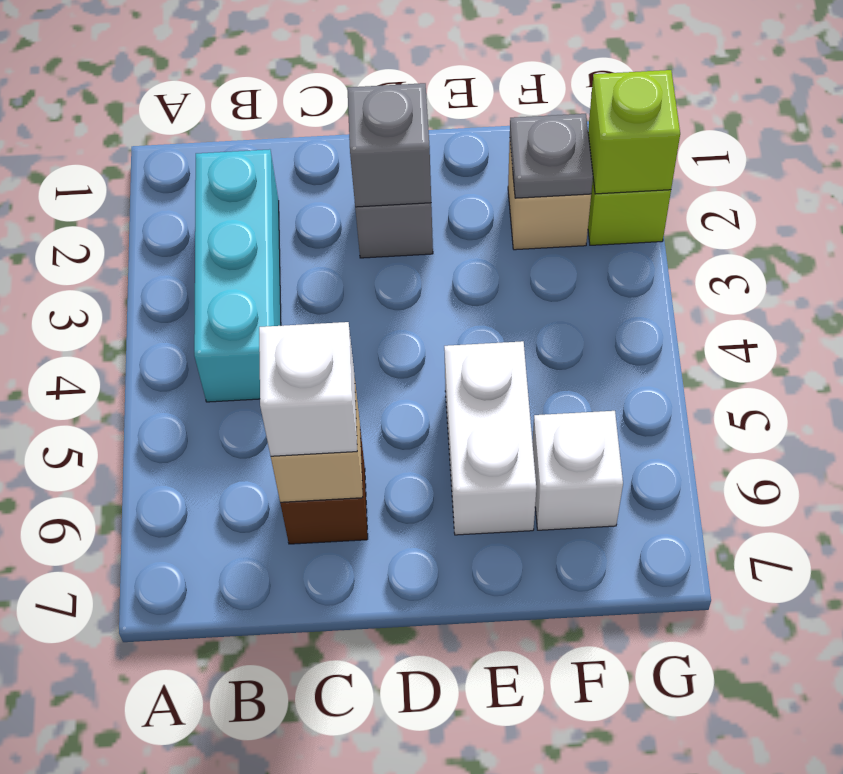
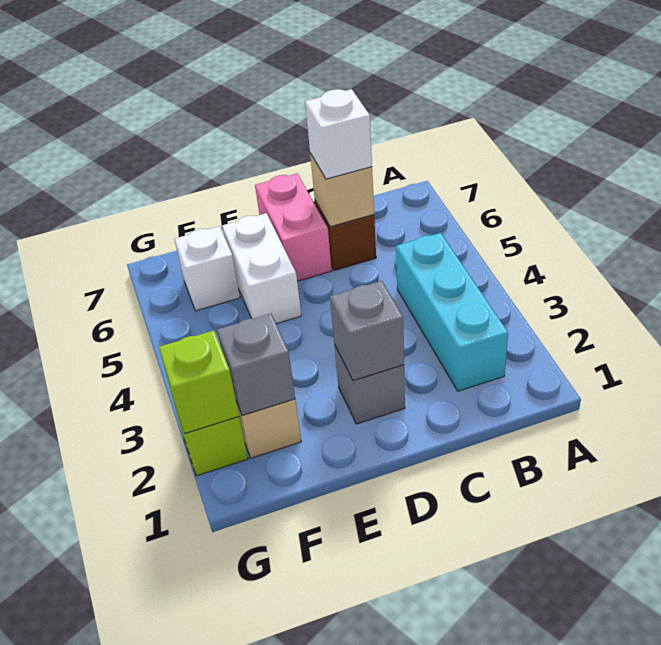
none -> pink brick D6:D7 level 1
grey plate F2 level 2 -> grey brick F2 level 2

